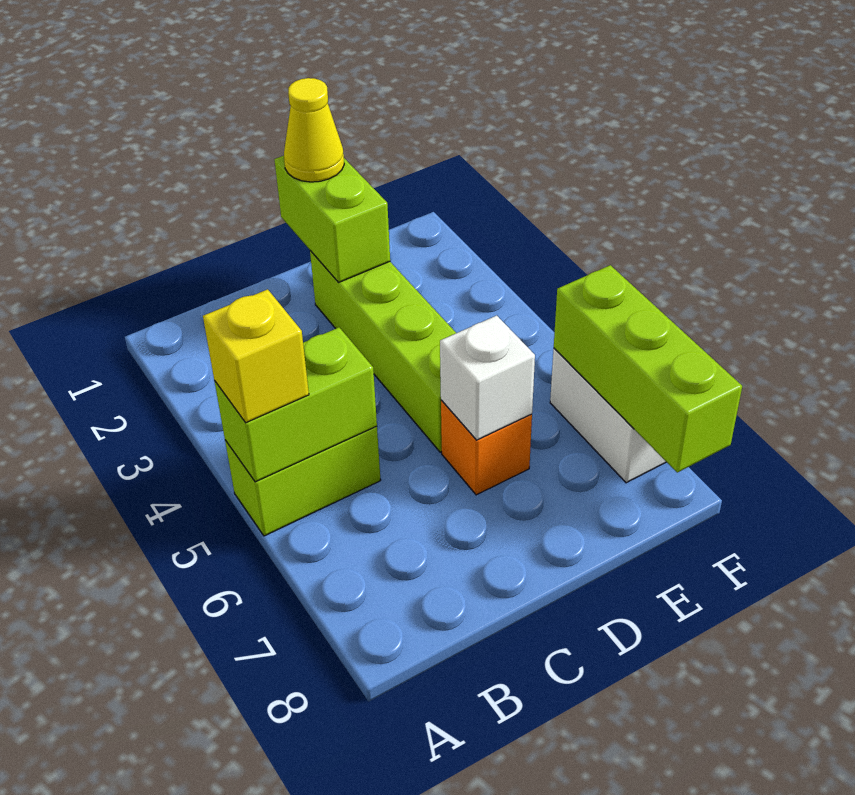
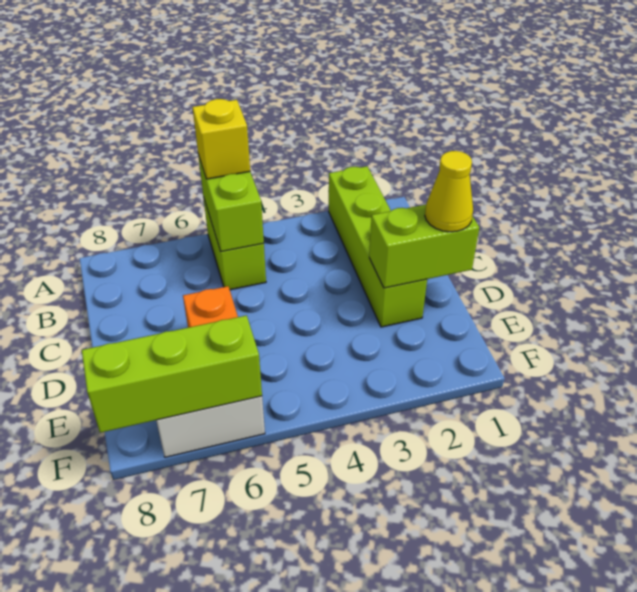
lime brick D2:D5 level 1 -> lime brick A2:D2 level 1
white brick D6 level 2 -> none

